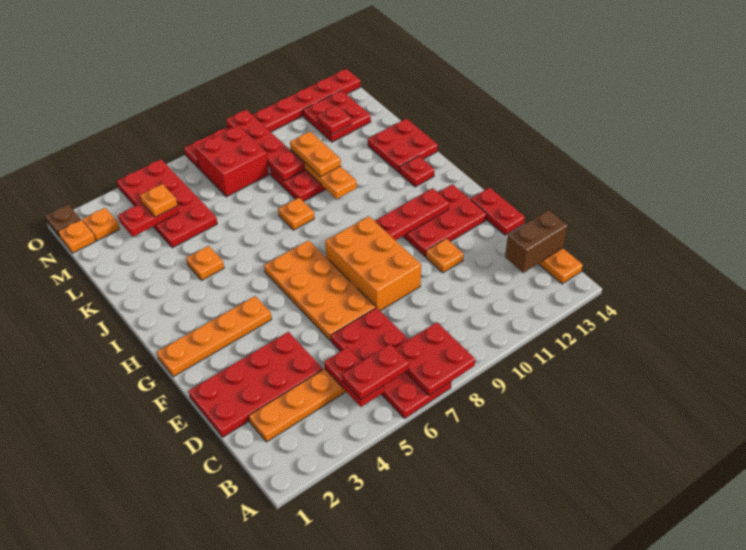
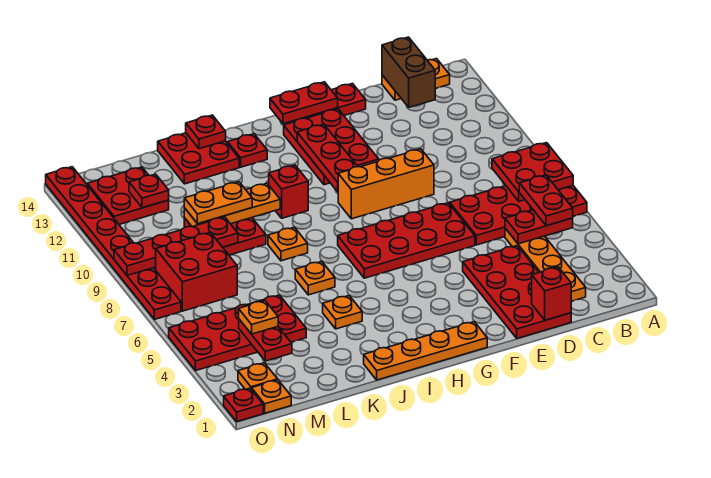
none -> red brick D1 level 2
orange plate E6:H7 level 1 -> red plate E6:H7 level 1
orange brick E8:G9 level 1 -> orange brick E9:G9 level 1
orange plate E11 level 1 -> orange plate J6 level 1
none -> red plate F14:G14 level 2
orange plate G1:G4 level 1 -> orange plate G1:J1 level 1
none -> red brick I10 level 1
none -> red plate J14 level 2
brown plate O1 level 1 -> red plate O1 level 1

